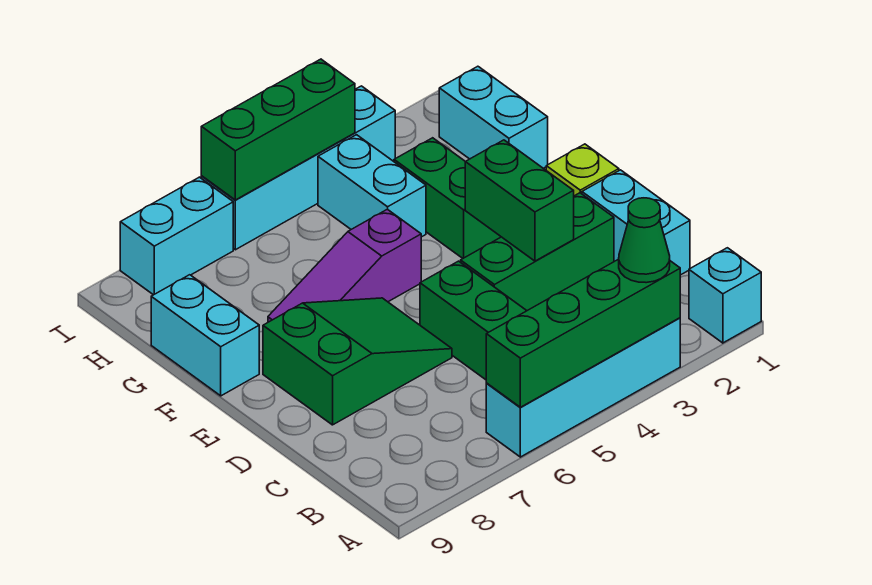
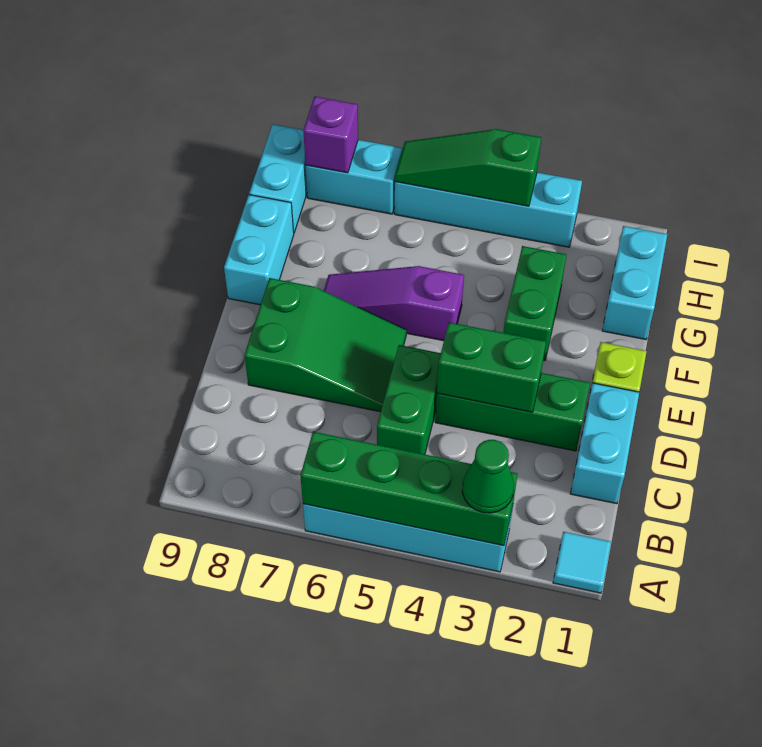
cyan brick A1 level 1 -> cyan tile A1 level 1
green brick D3:E3 level 2 -> green brick D3:D4 level 2
cyan brick G4:H4 level 1 -> cyan brick H9:I9 level 1
green brick I4:I6 level 2 -> green slope I4:I6 level 2 top 4
none -> purple brick I8 level 2

